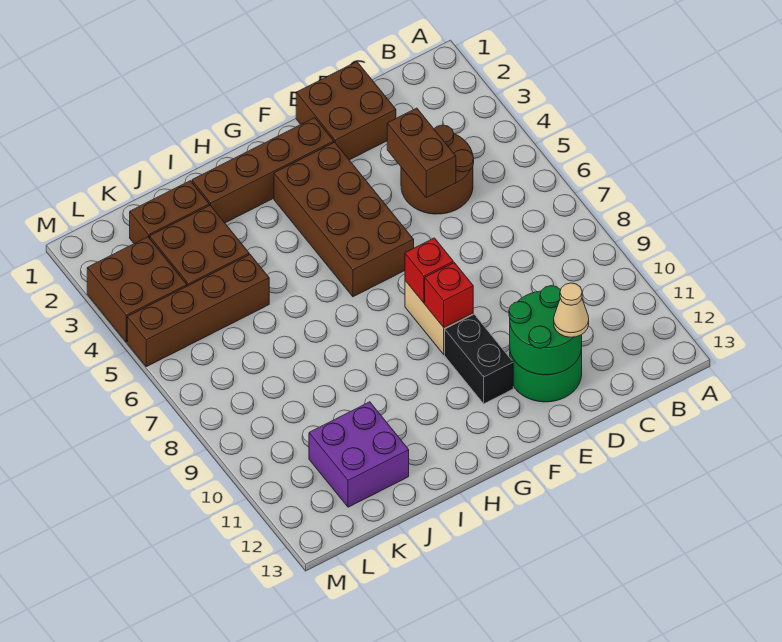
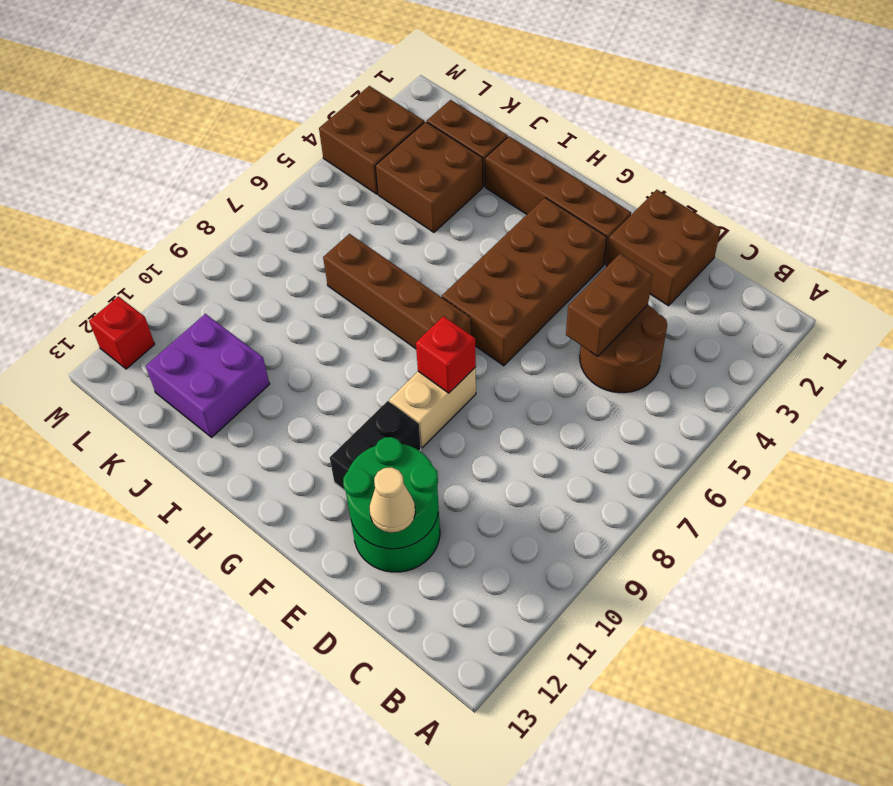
red brick F9 level 2 -> red brick M12 level 1
brown brick J5:M5 level 1 -> brown brick G7:J7 level 1

